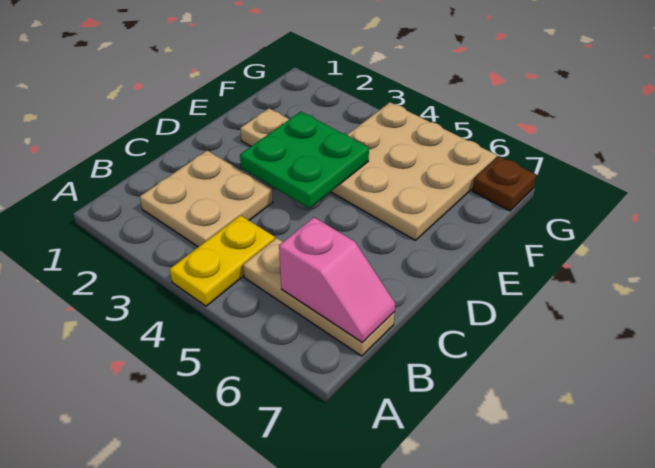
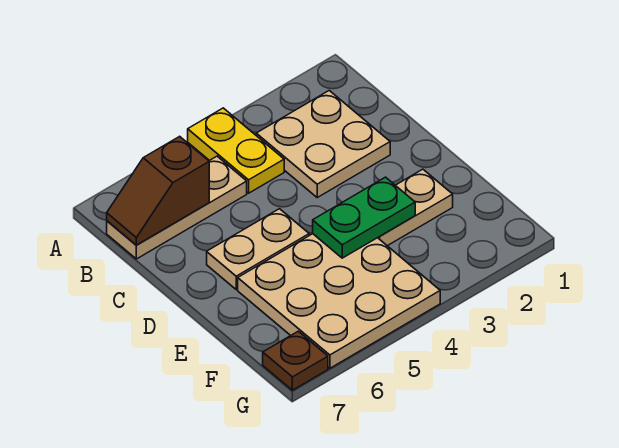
pink slope B6:B7 level 2 top 6 -> brown slope B6:B7 level 2 top 6
green plate D3:E4 level 2 -> green plate E3:E4 level 2
none -> tan plate D5:D6 level 1

